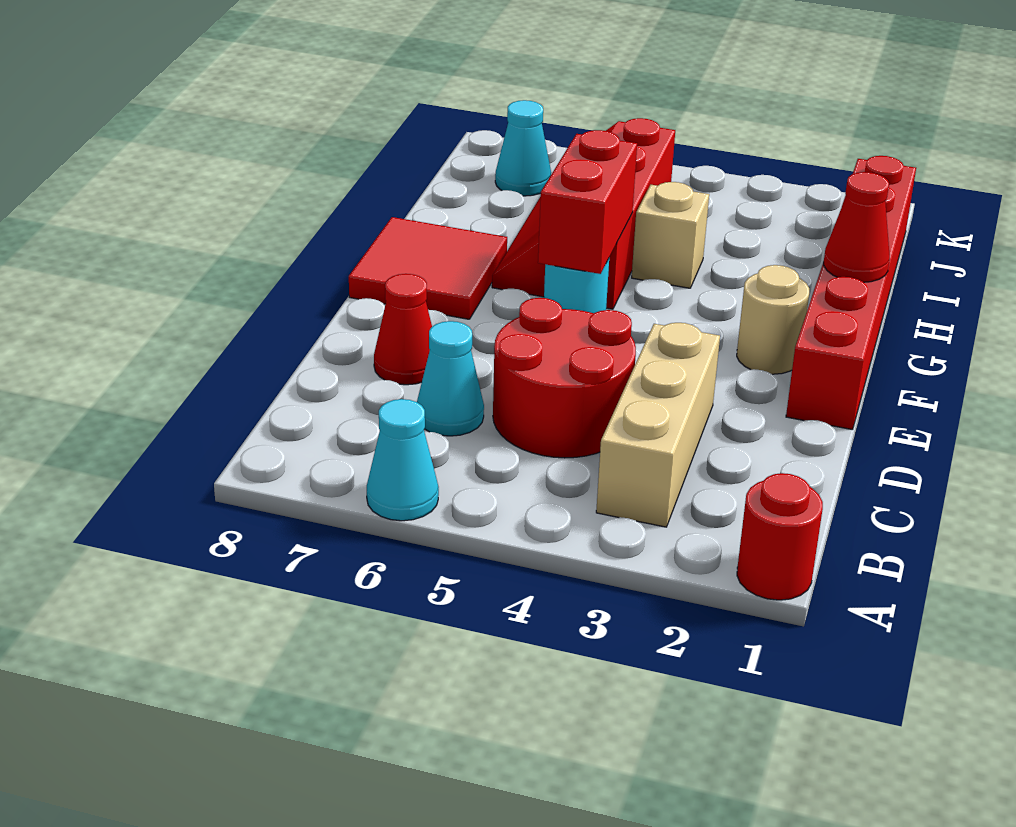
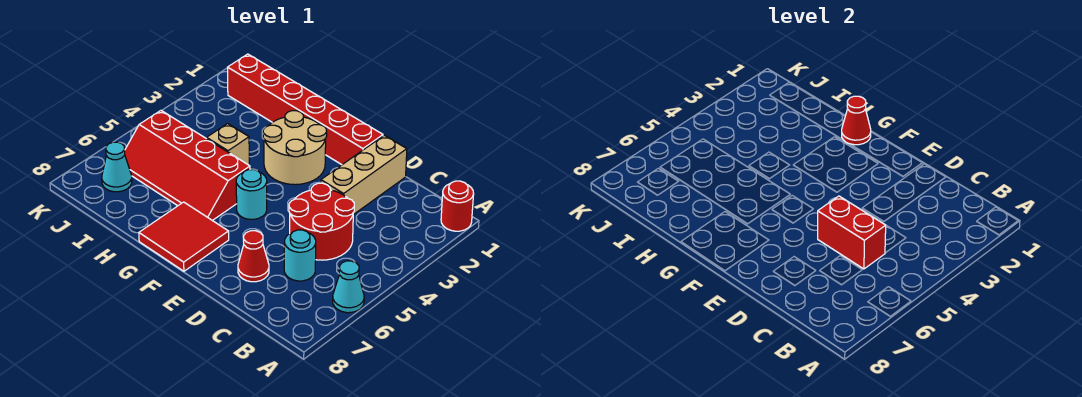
tan brick B3:D3 level 1 -> tan brick D1:D3 level 1
cyan cone C6 level 1 -> cyan round brick C6 level 1
tan round brick F2 level 1 -> tan round brick F2:G3 level 1
red brick F5:G5 level 2 -> red brick C5:D5 level 2

